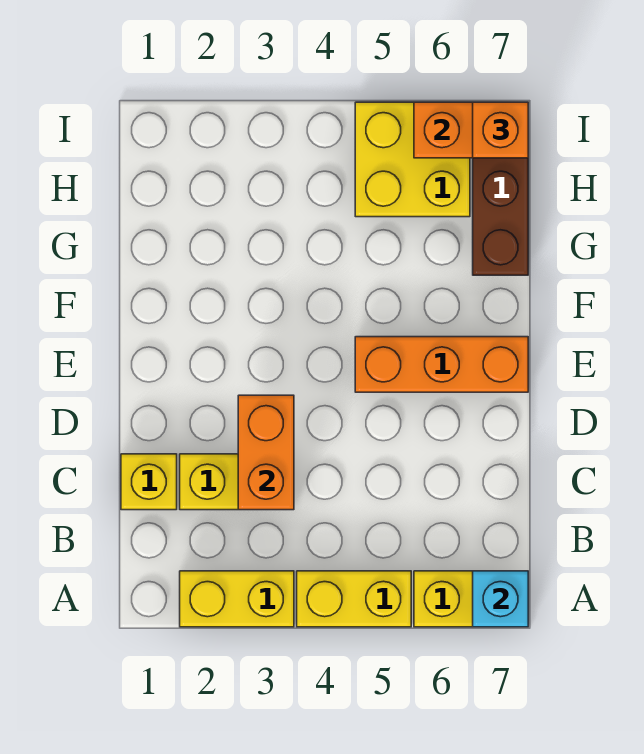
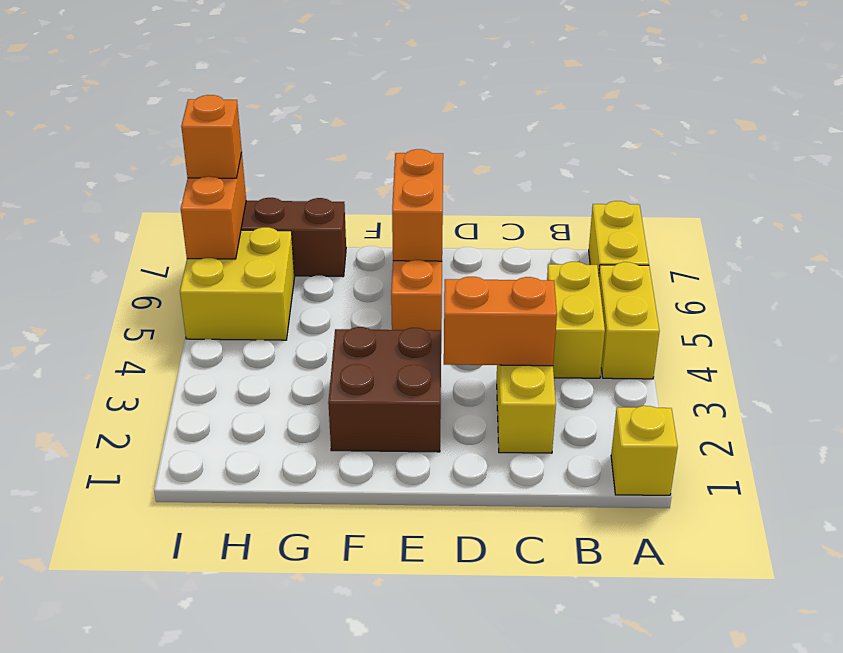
yellow brick A2:A3 level 1 -> yellow brick B4:B5 level 1
cyan brick A7 level 2 -> none
yellow brick C1 level 1 -> yellow brick A1 level 1
none -> brown brick E2:F3 level 1
none -> orange brick E6:E7 level 2

